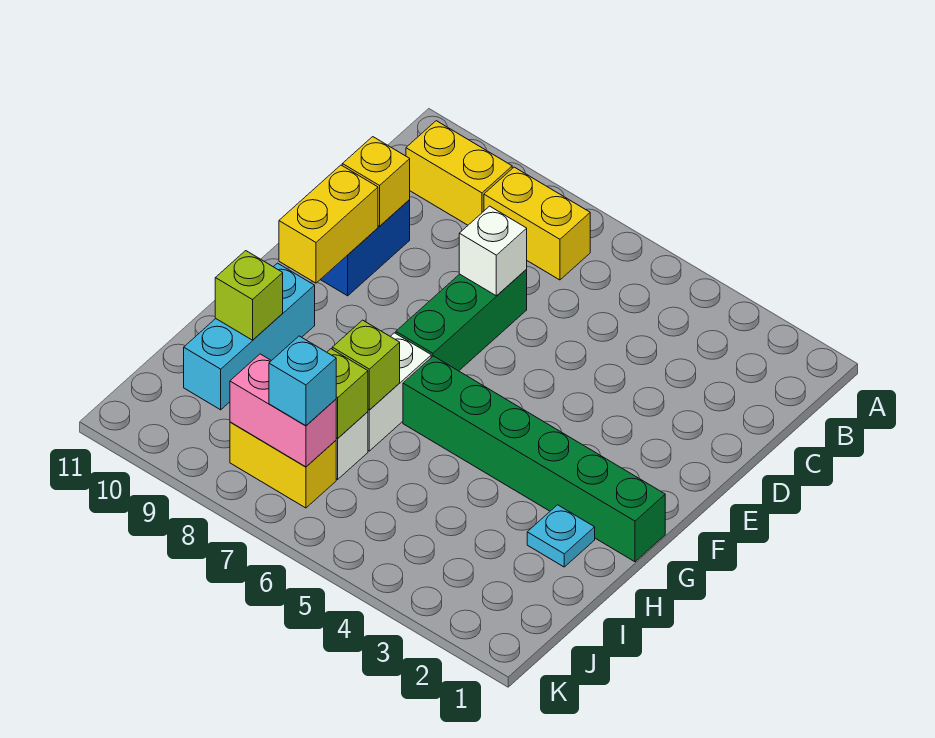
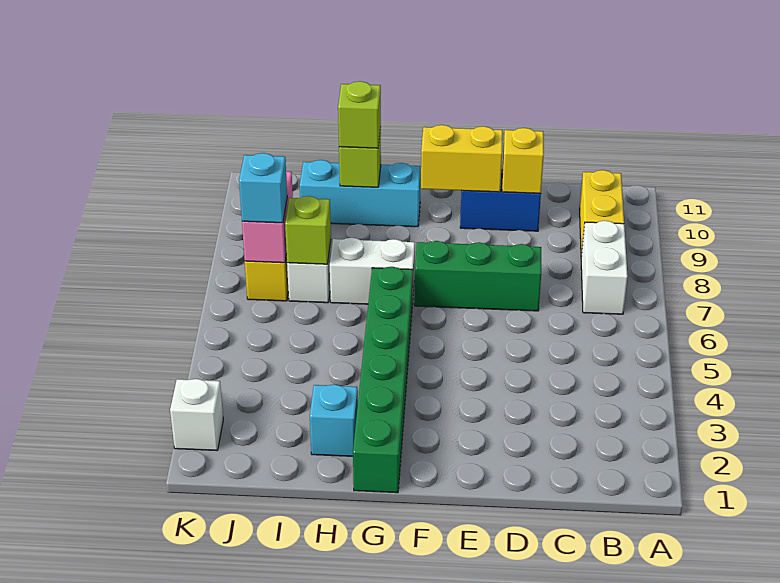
yellow brick B7:B8 level 1 -> white brick B7:B8 level 1
white brick D7 level 2 -> white brick K2 level 1
cyan plate H2 level 1 -> cyan brick H2 level 1
lime brick H7 level 2 -> lime brick H10 level 3

